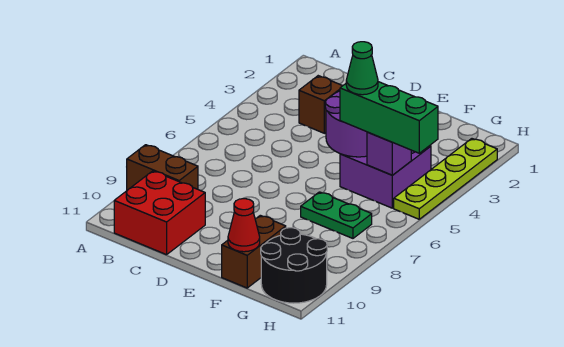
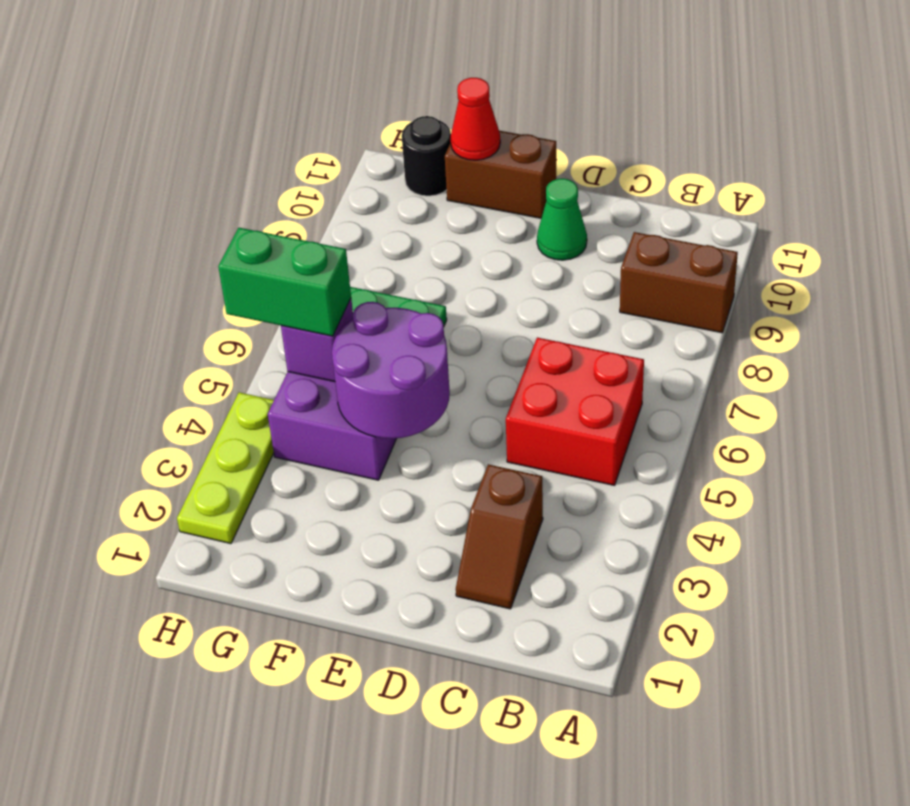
red brick B10:C11 level 1 -> red brick B5:C6 level 1
green brick F5:H5 level 3 -> green brick G5:H5 level 3
green cone F5 level 4 -> green cone D10 level 1
brown brick F10:F11 level 1 -> brown brick E11:F11 level 1
black round brick G10:H11 level 1 -> black round brick G11 level 1
lime plate H2:H5 level 1 -> lime plate H2:H4 level 1

